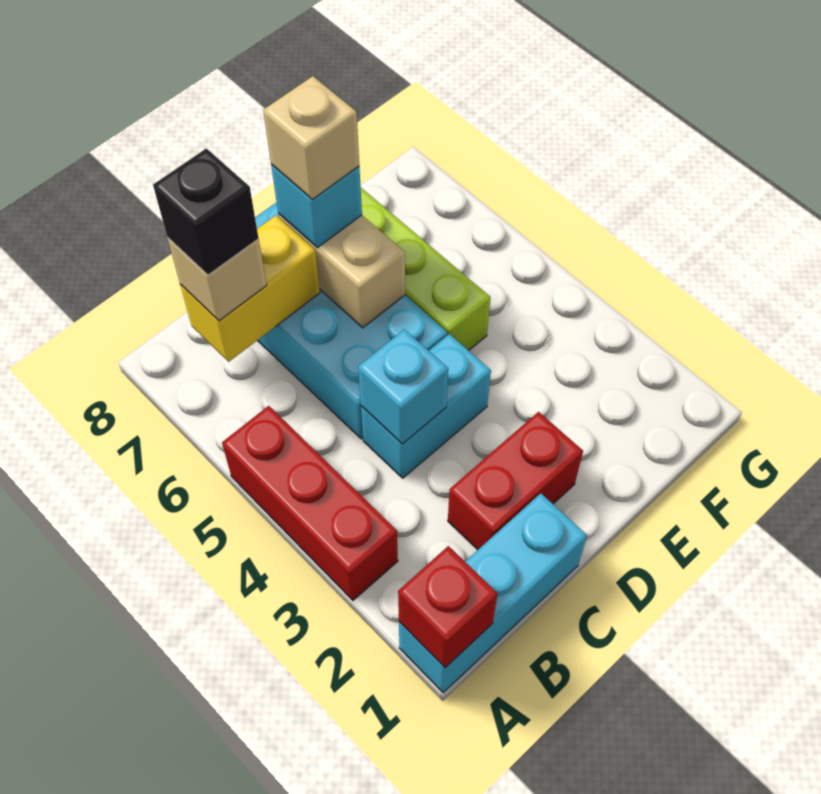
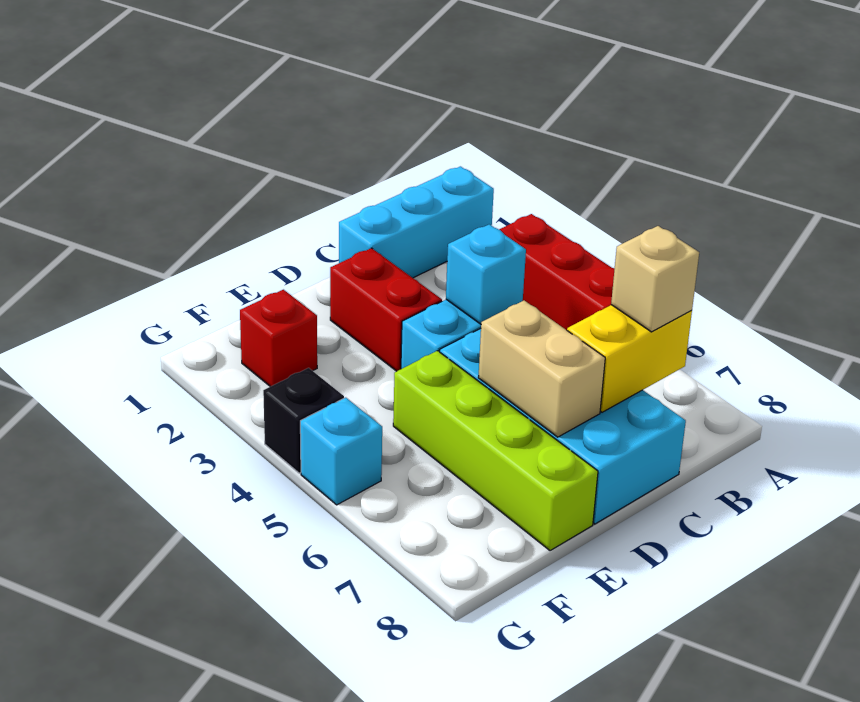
red brick A1 level 2 -> red brick F2 level 1
black brick B7 level 4 -> black brick G4 level 1
red brick C2:D2 level 1 -> red brick D2:D3 level 1
cyan brick D7 level 3 -> cyan brick G5 level 1
tan brick D7 level 4 -> none

